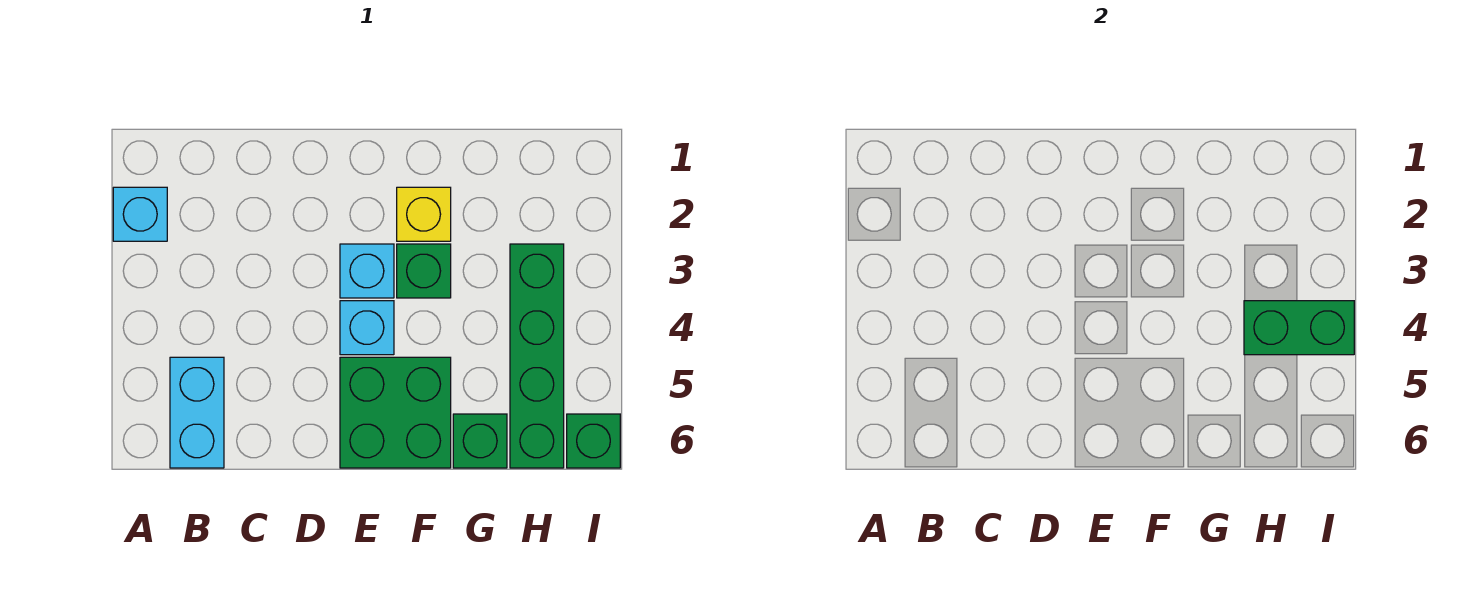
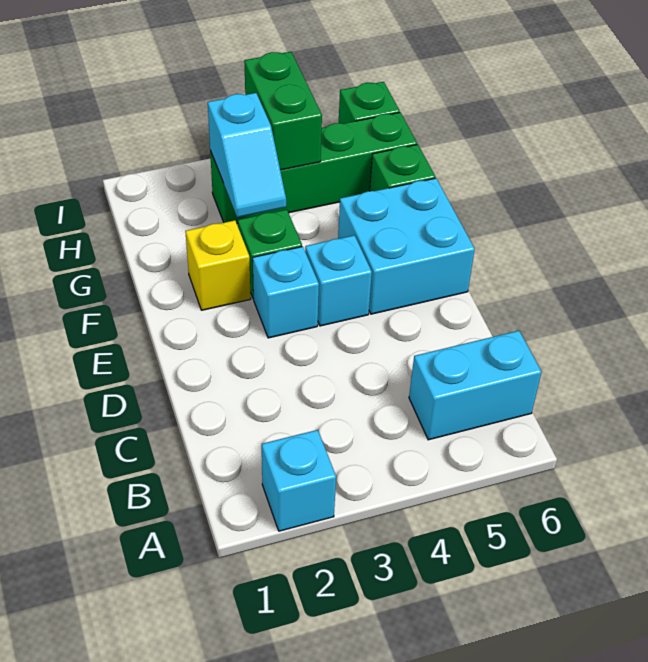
green brick E5:F6 level 1 -> cyan brick E5:F6 level 1
none -> cyan slope G3:H3 level 2 top H

